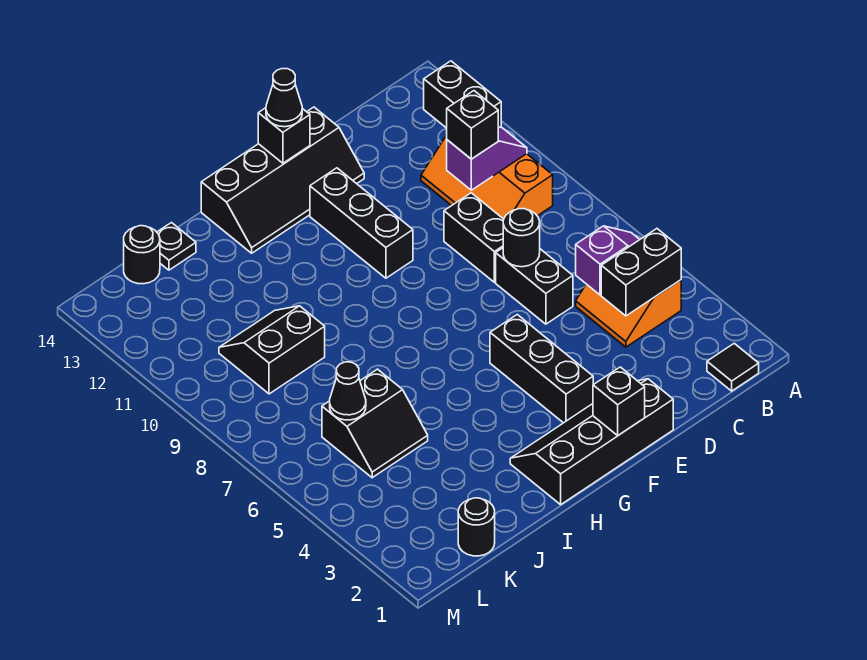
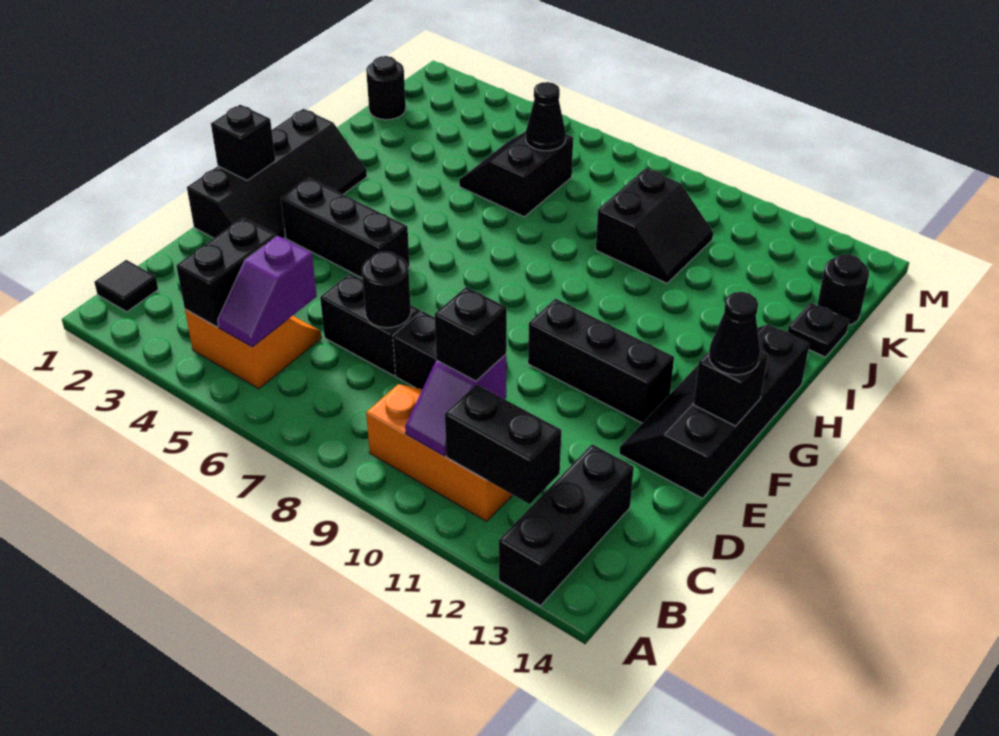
none -> black brick A13:C13 level 1

